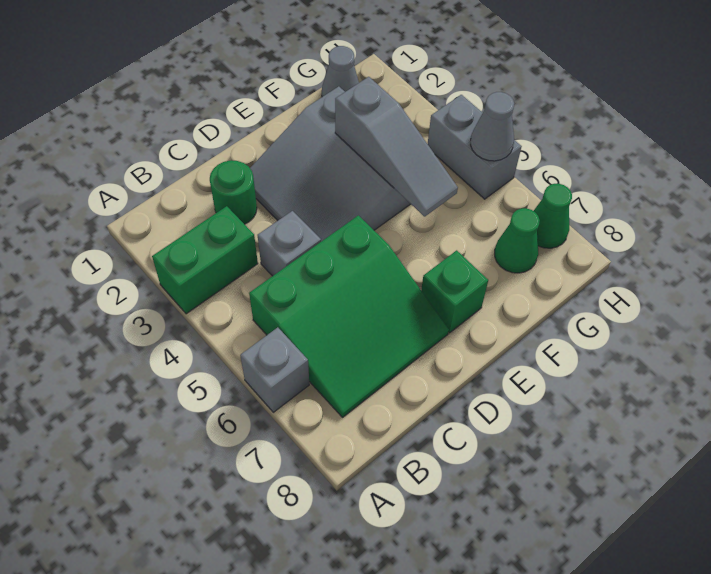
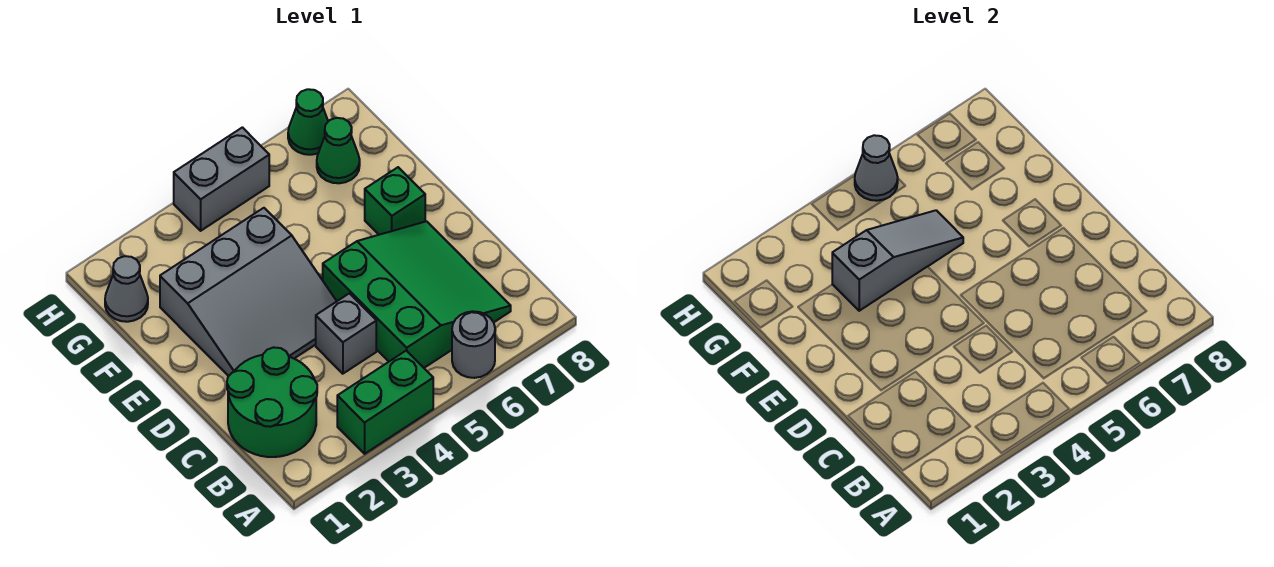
green brick A3:B3 level 1 -> green brick A3:A4 level 1
grey brick A6 level 1 -> grey round brick A6 level 1
green round brick C2 level 1 -> green round brick B1:C2 level 1

